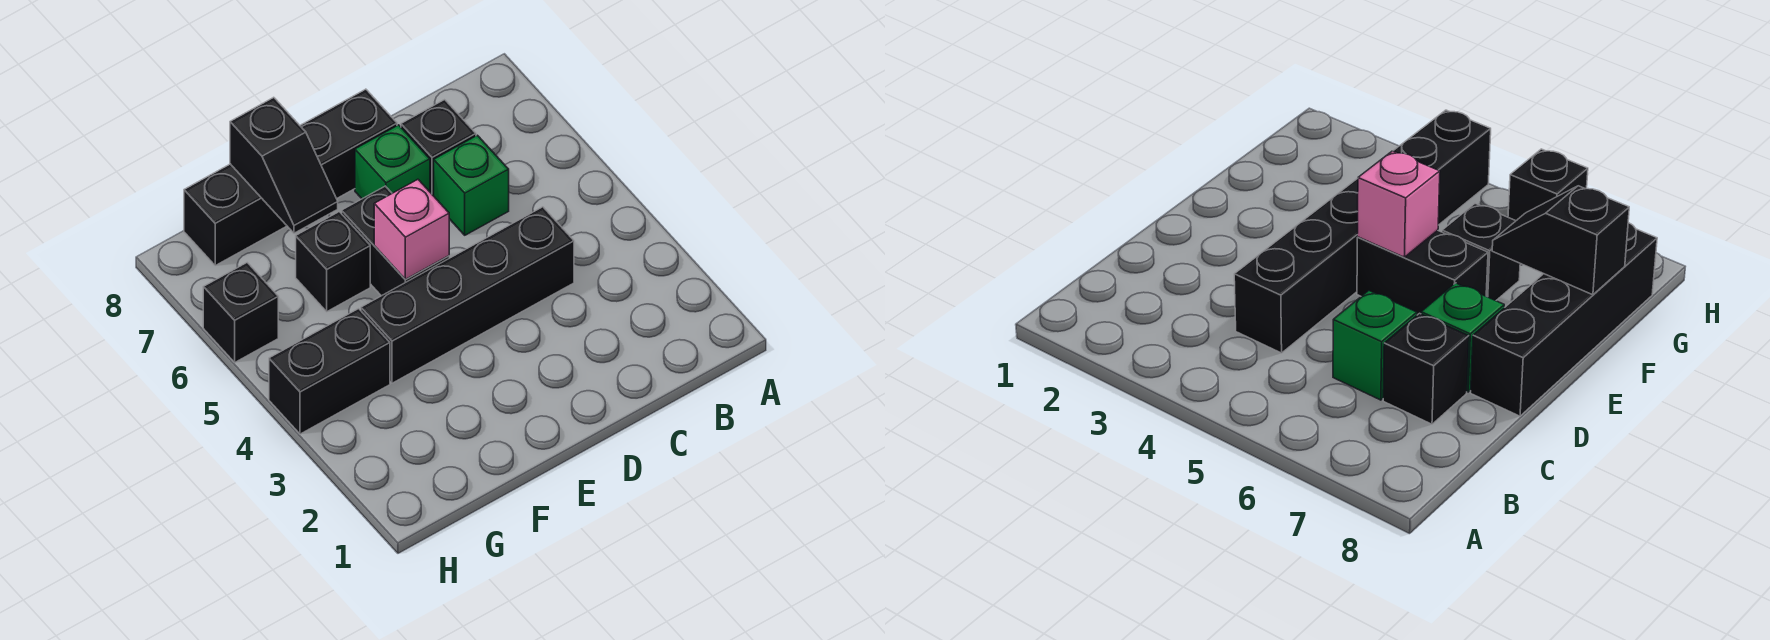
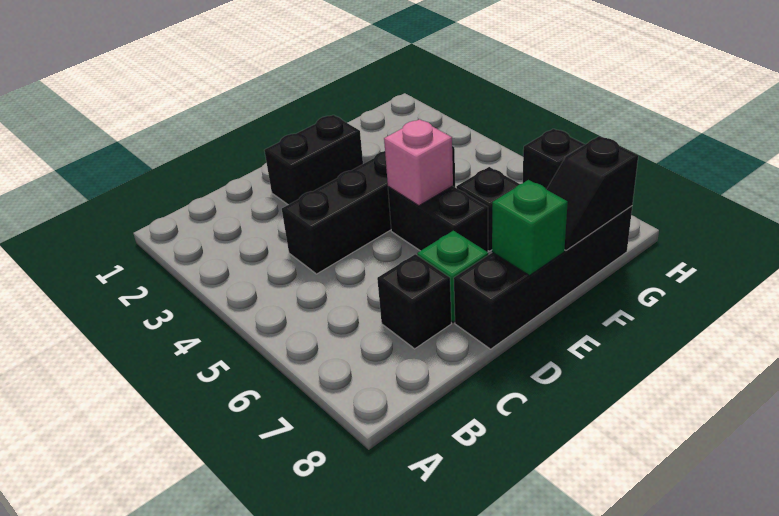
green brick C6 level 1 -> green brick E8 level 2
black slope F7:F8 level 2 top 8 -> black slope F8:G8 level 2 top G
black brick G4:H4 level 1 -> black brick D2:E2 level 1

